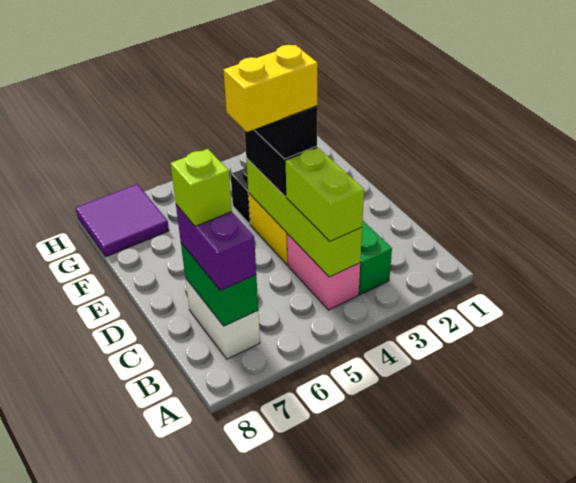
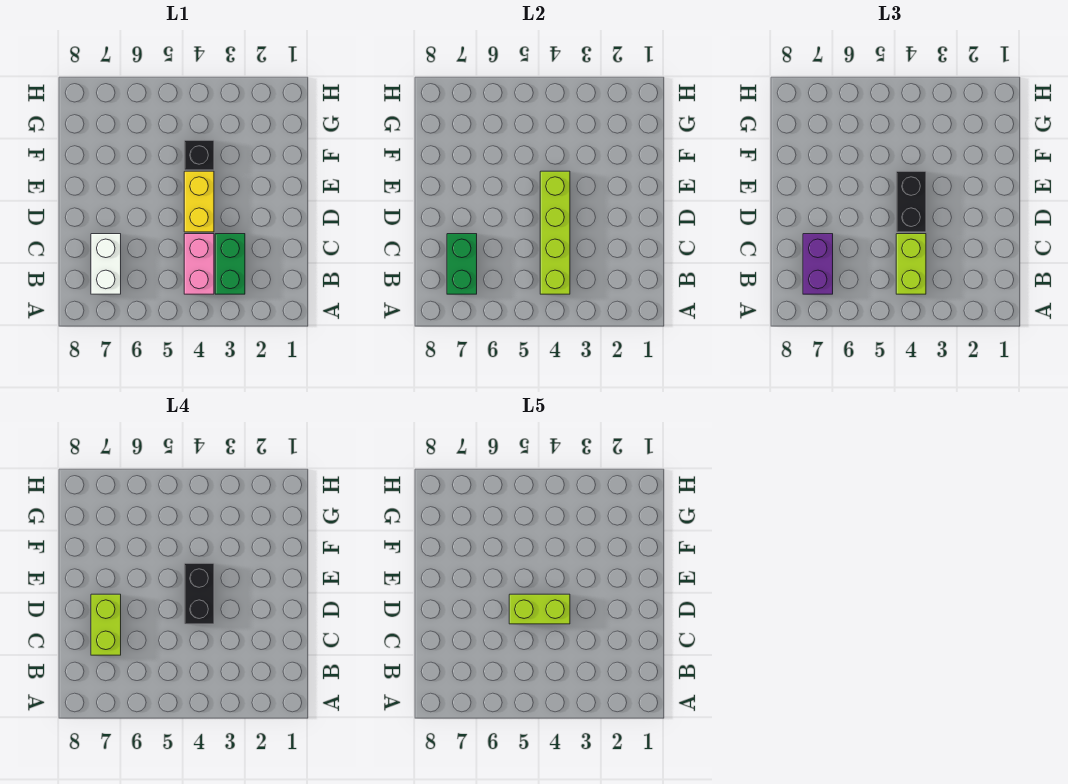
lime brick C7 level 4 -> lime brick C7:D7 level 4
yellow brick D4:D5 level 5 -> lime brick D4:D5 level 5
purple tile G7:H8 level 1 -> none

